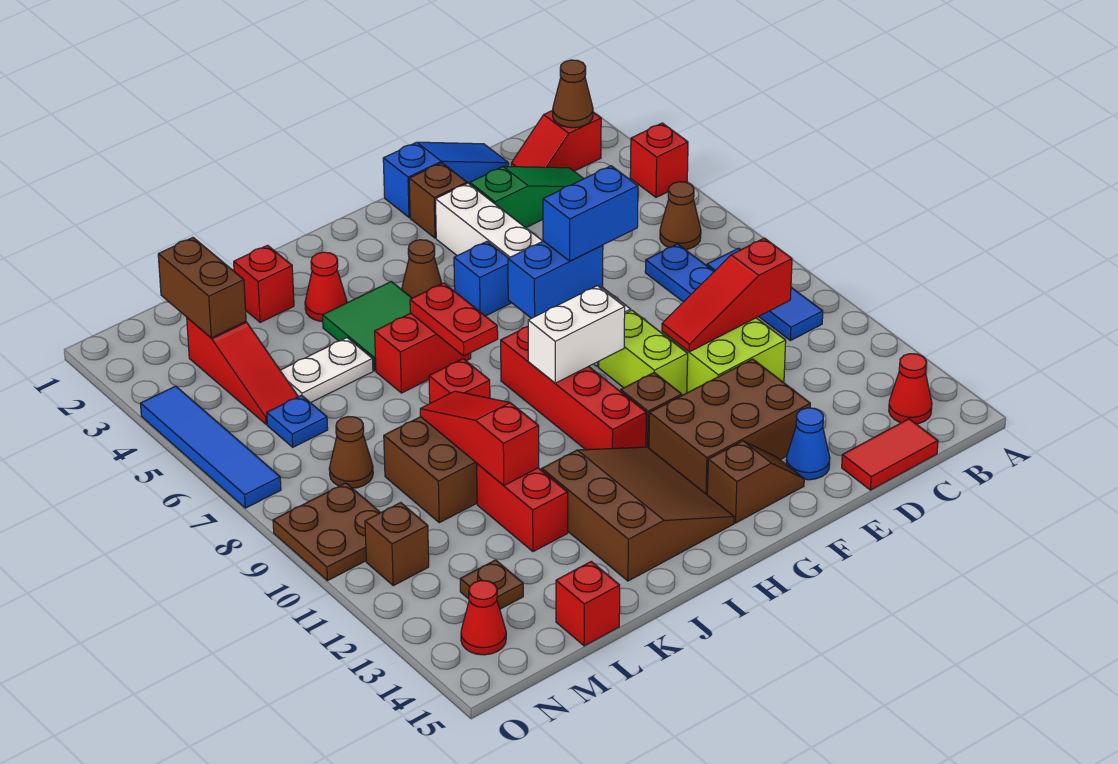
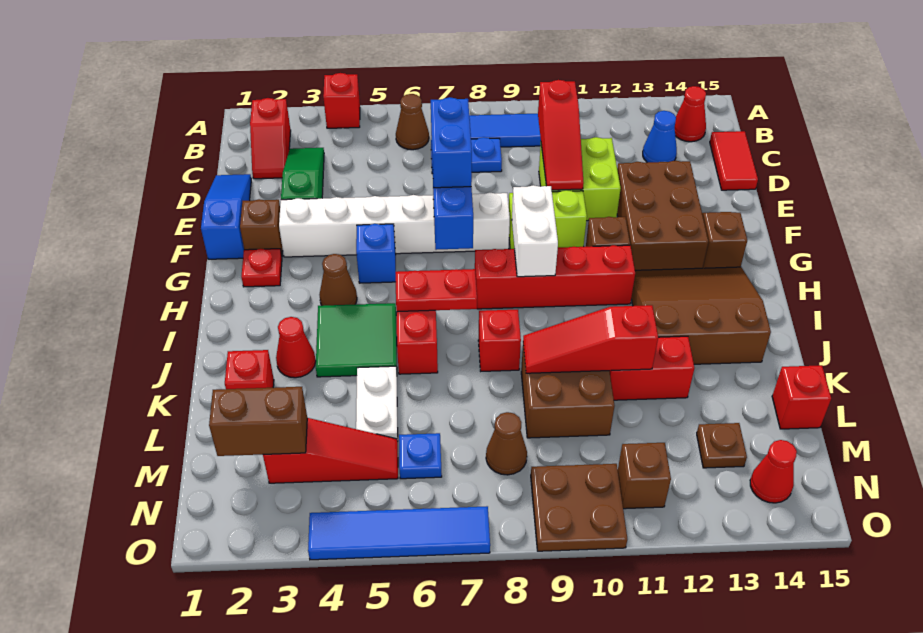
brown cone B2 level 2 -> none
blue cone E14 level 1 -> blue cone C13 level 1
none -> red plate G2 level 1

